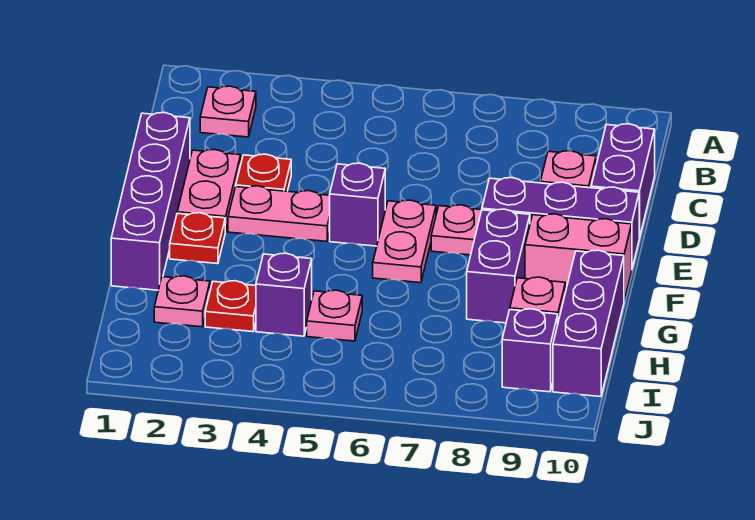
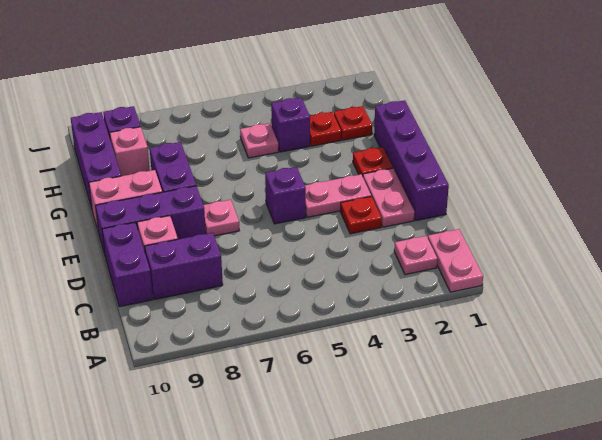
none -> purple brick C8:C9 level 1
pink plate E6:F6 level 1 -> pink plate A1:B1 level 1
pink plate H2 level 1 -> red plate H2 level 1

